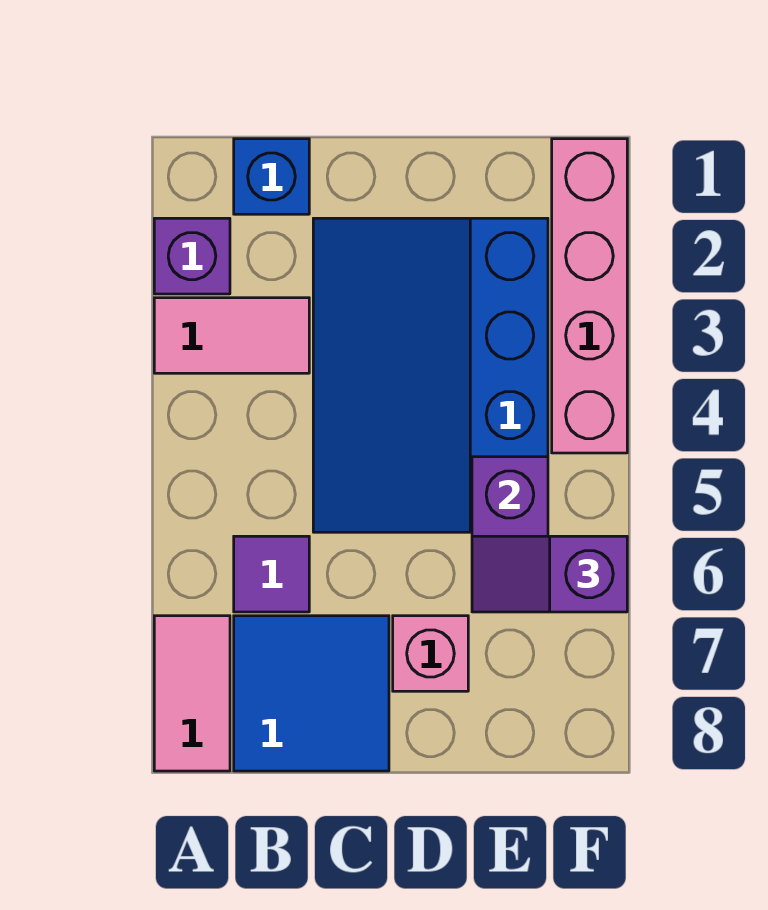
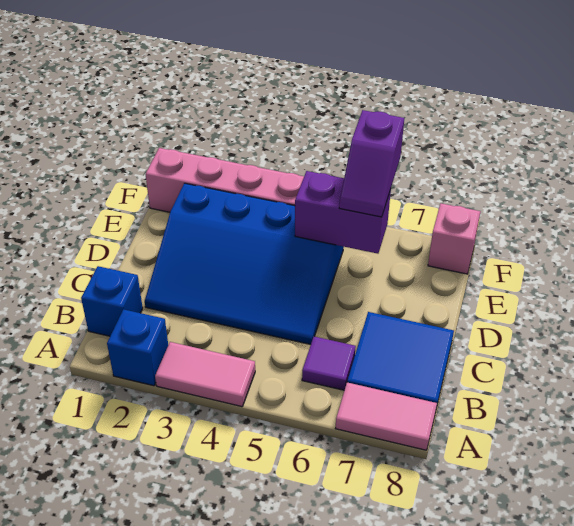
purple brick A2 level 1 -> blue brick A2 level 1
pink tile A3:B3 level 1 -> pink tile A3:A4 level 1
pink brick D7 level 1 -> pink brick F8 level 1

